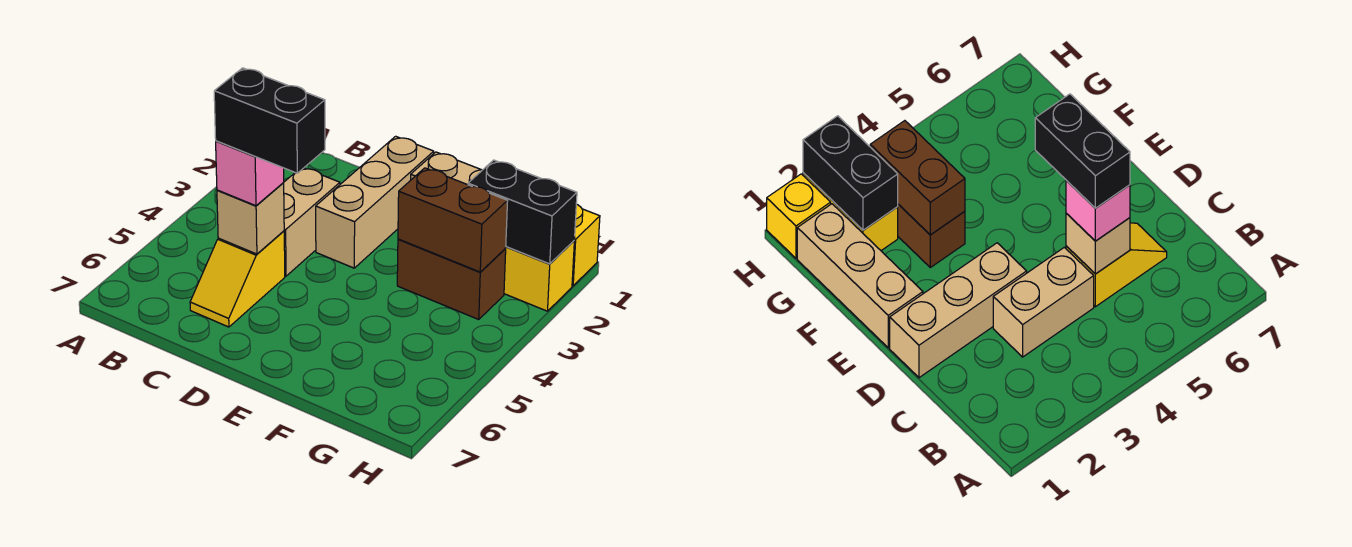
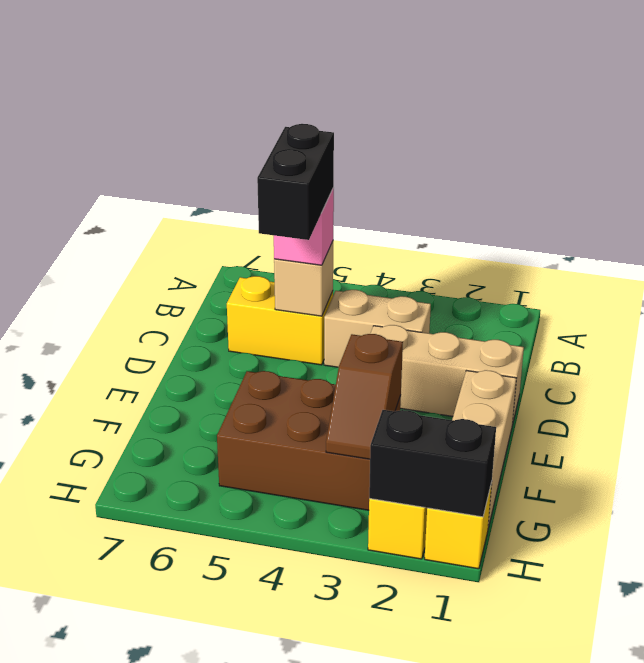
yellow slope C5:C6 level 1 top 5 -> yellow brick C5:C6 level 1
brown brick F3:G3 level 1 -> brown brick F3:G5 level 1
brown brick F3:G3 level 2 -> brown slope F3:G3 level 2 top F
black brick G2:H2 level 2 -> black brick H1:H2 level 2

